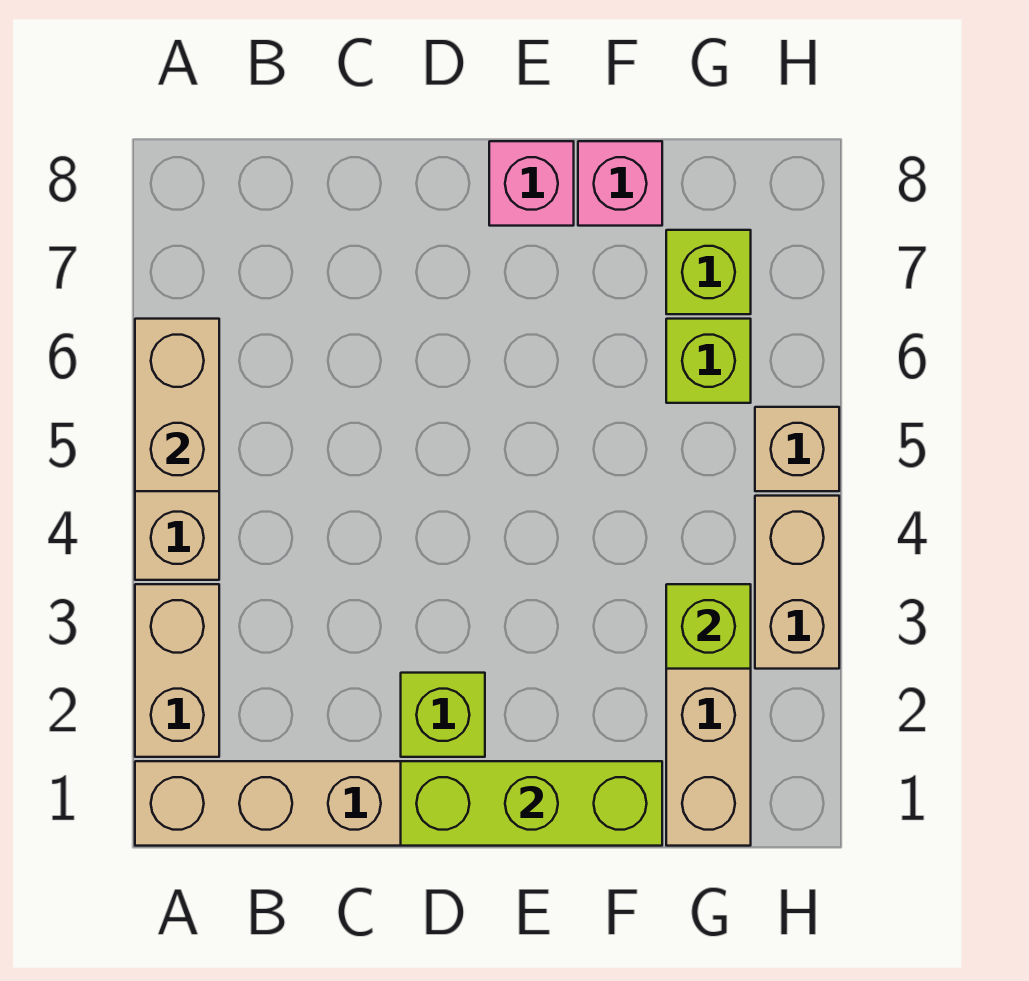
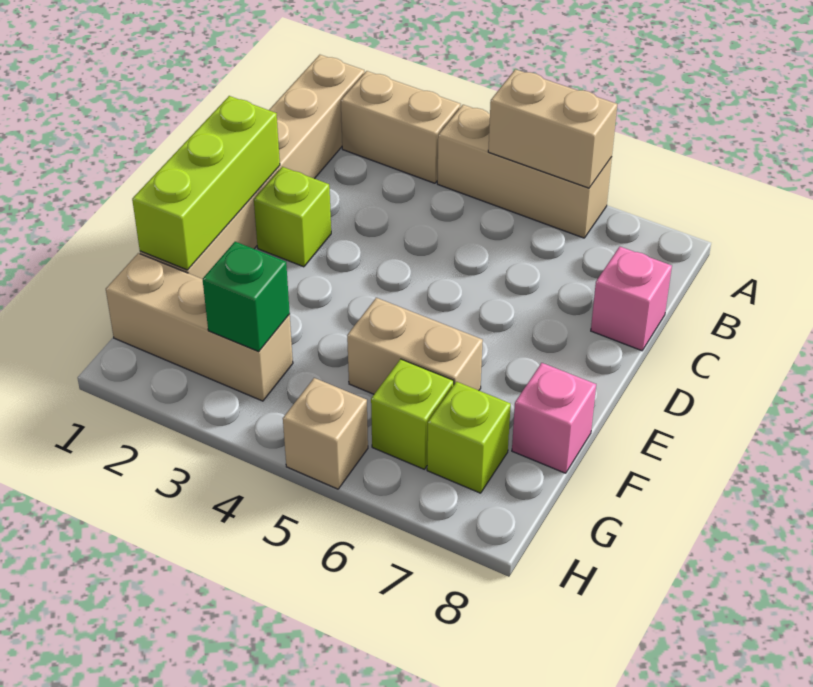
pink brick E8 level 1 -> pink brick C8 level 1
lime brick G3 level 2 -> green brick G3 level 2
tan brick H3:H4 level 1 -> tan brick F5:F6 level 1

